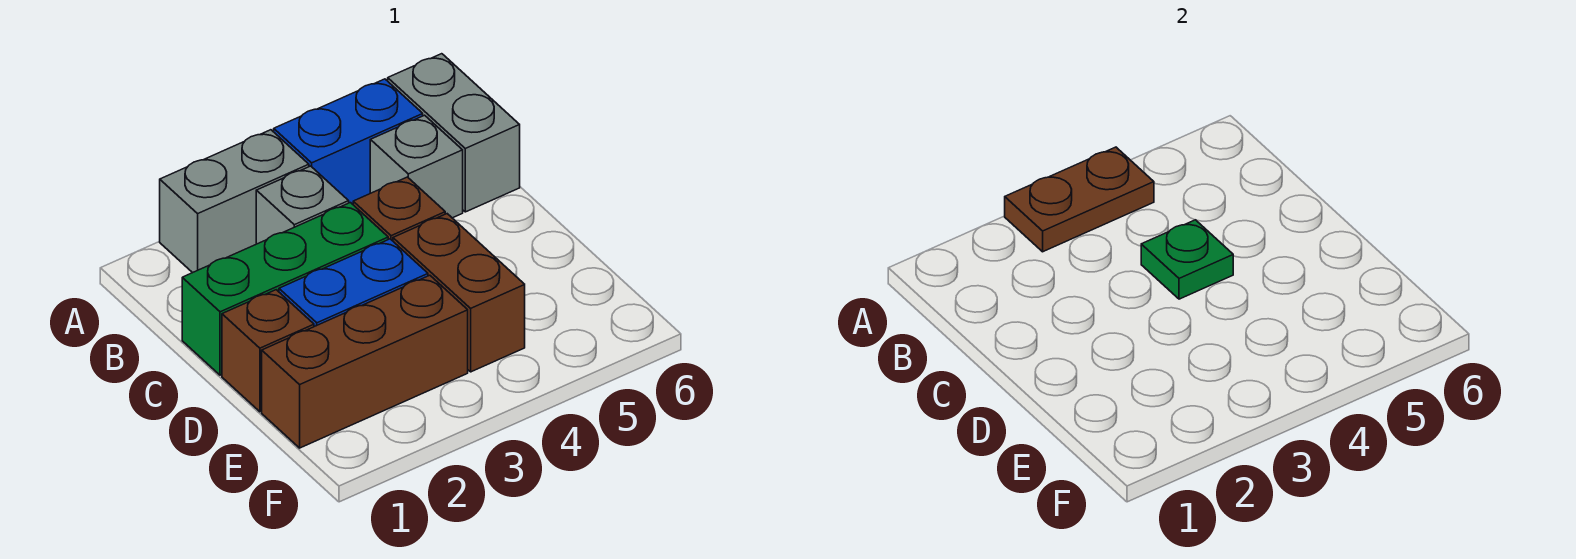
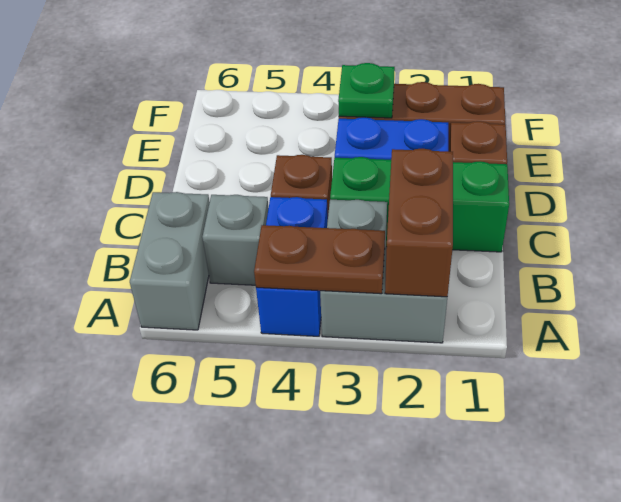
blue brick A4:A5 level 1 -> blue brick A4:B4 level 1
green plate C4 level 2 -> green plate E3 level 2
brown brick D4:E4 level 1 -> brown brick A2:B2 level 2

